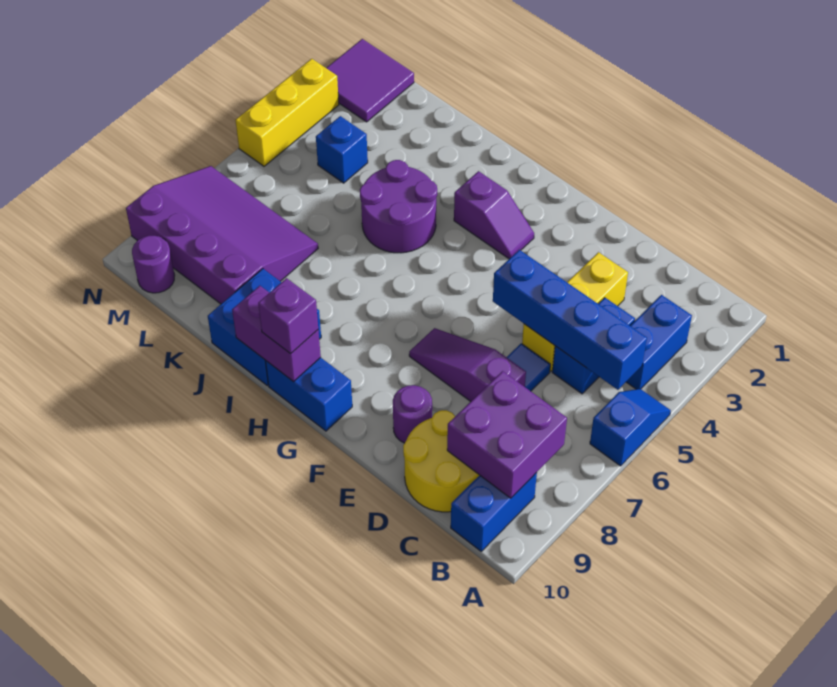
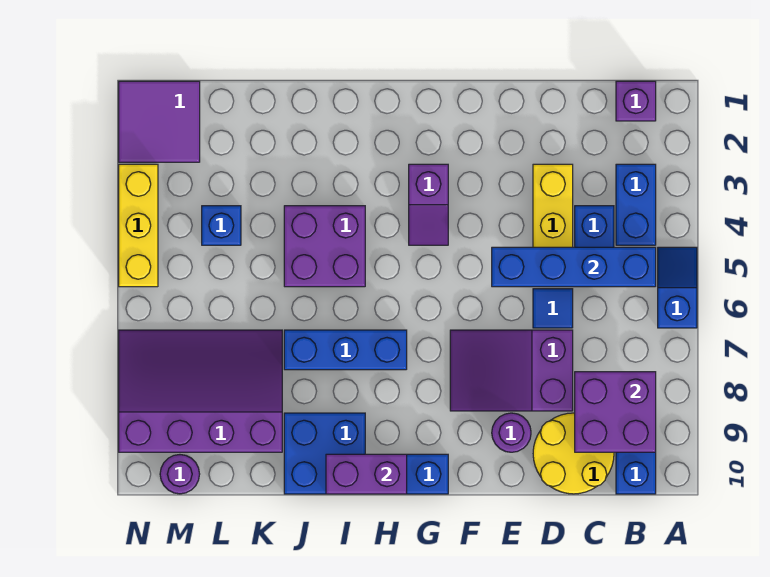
purple slope D7:F7 level 1 top D -> purple slope D7:F8 level 1 top D
purple slope G3:H3 level 1 top H -> purple slope G3:G4 level 1 top 3
none -> blue brick H7:J7 level 1
purple brick H10 level 3 -> purple brick B1 level 1
purple round brick I4:J5 level 1 -> purple brick I4:J5 level 1

